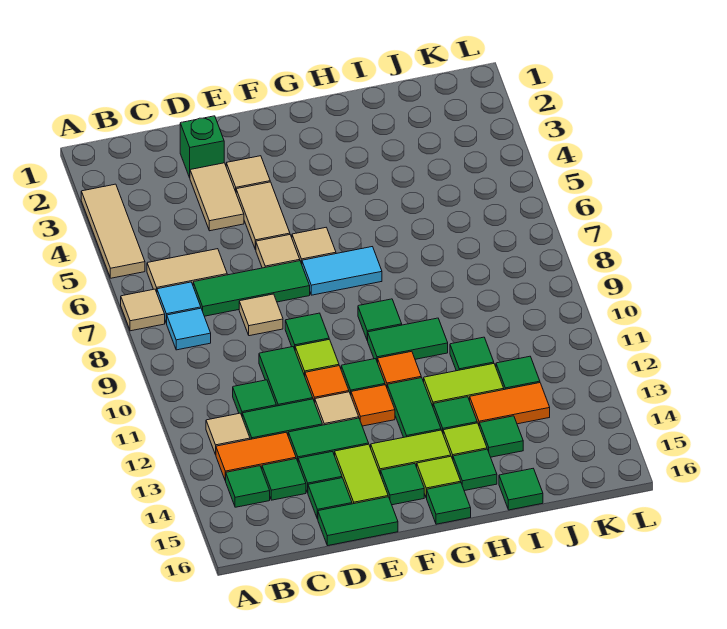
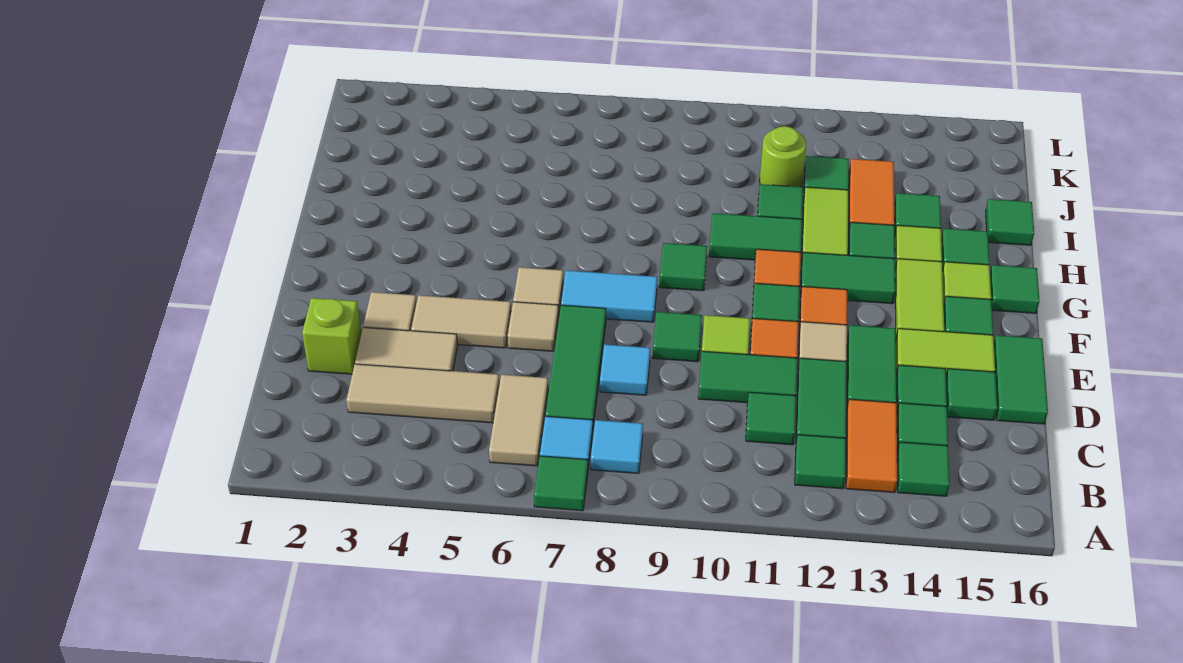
tan tile A3:A5 level 1 -> tan tile C3:C5 level 1
tan tile A7 level 1 -> green tile A7 level 1
tan tile B12 level 1 -> green tile B12 level 1
green brick D2 level 1 -> lime brick D2 level 1
tan tile D8 level 1 -> cyan tile D8 level 1
cyan tile F7:G7 level 1 -> cyan tile F7:F8 level 1
green tile G10:H10 level 1 -> green tile H10:H11 level 1
none -> lime round brick J11 level 1

